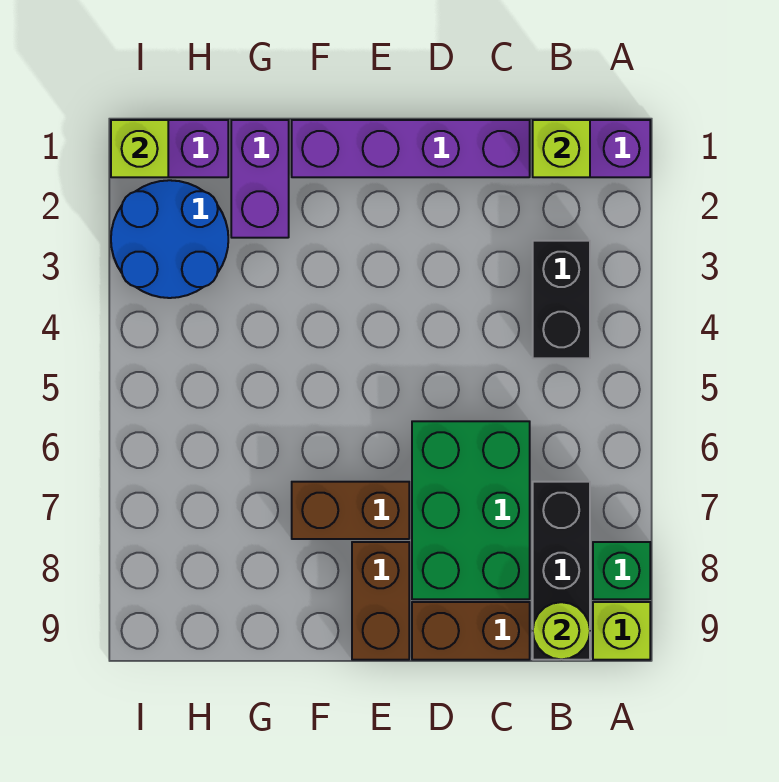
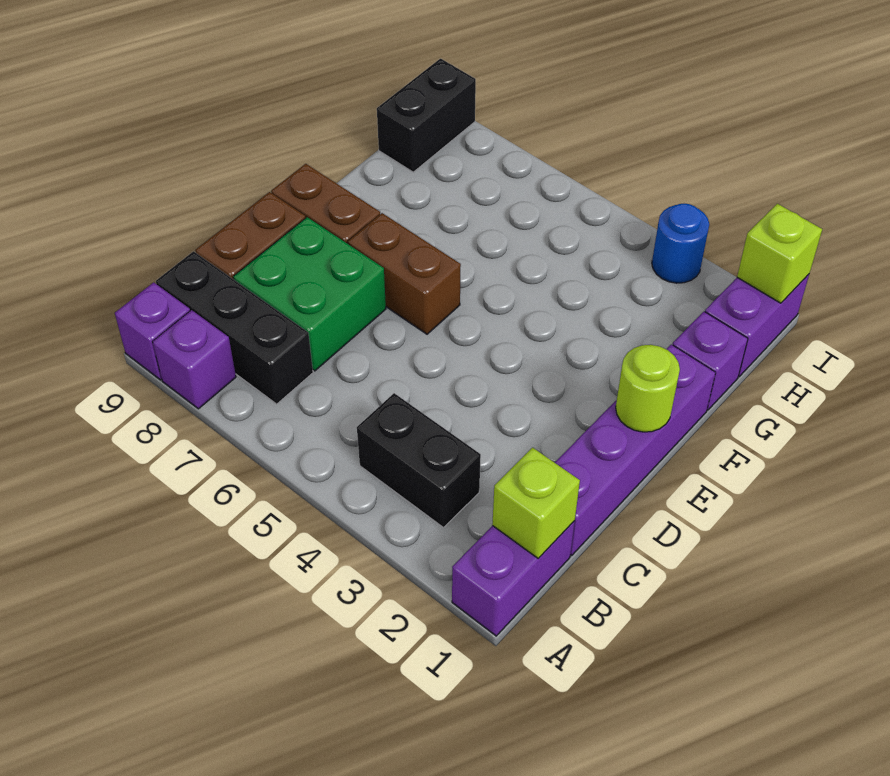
green brick A8 level 1 -> purple brick A8 level 1
lime brick A9 level 1 -> purple brick A9 level 1
lime round brick B9 level 2 -> lime round brick E1 level 2
green brick C6:D8 level 1 -> green brick C7:D8 level 1
brown brick E7:F7 level 1 -> brown brick E6:E7 level 1
purple brick G1:G2 level 1 -> purple brick G1 level 1
blue round brick H2:I3 level 1 -> blue round brick I3 level 1
none -> black brick H9:I9 level 1

